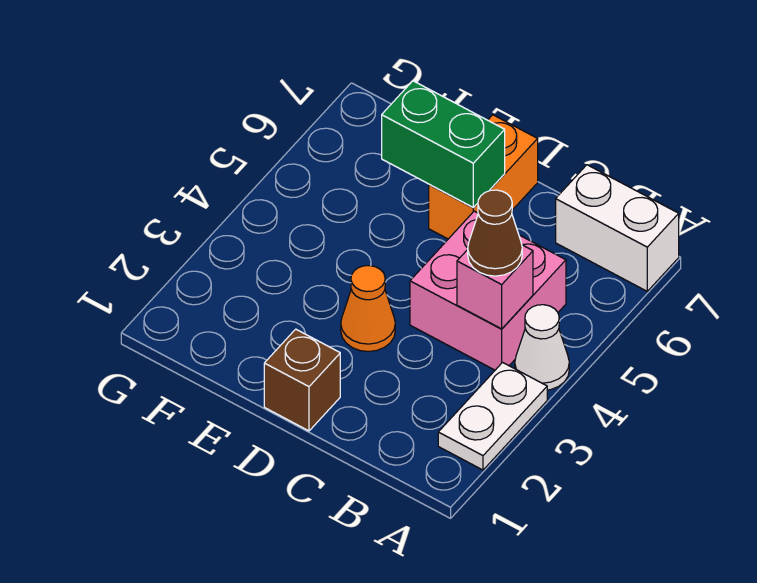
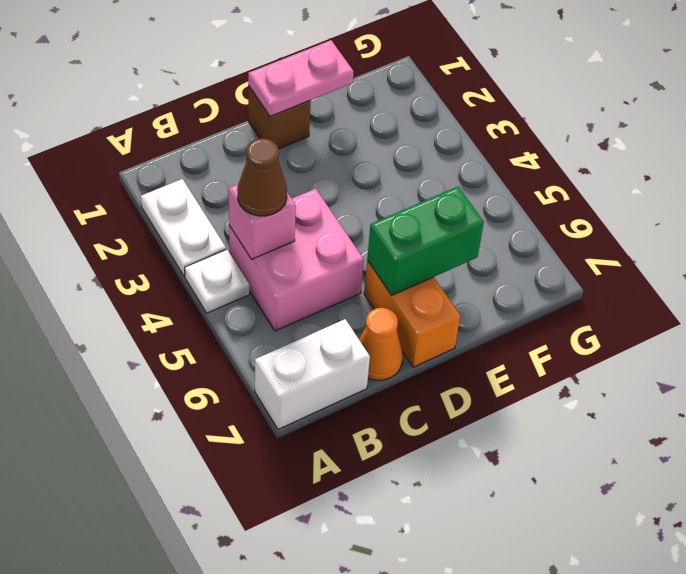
white cone A4 level 1 -> white plate A4 level 1
none -> pink plate D1:E1 level 2
orange cone D3 level 1 -> orange cone C7 level 1

